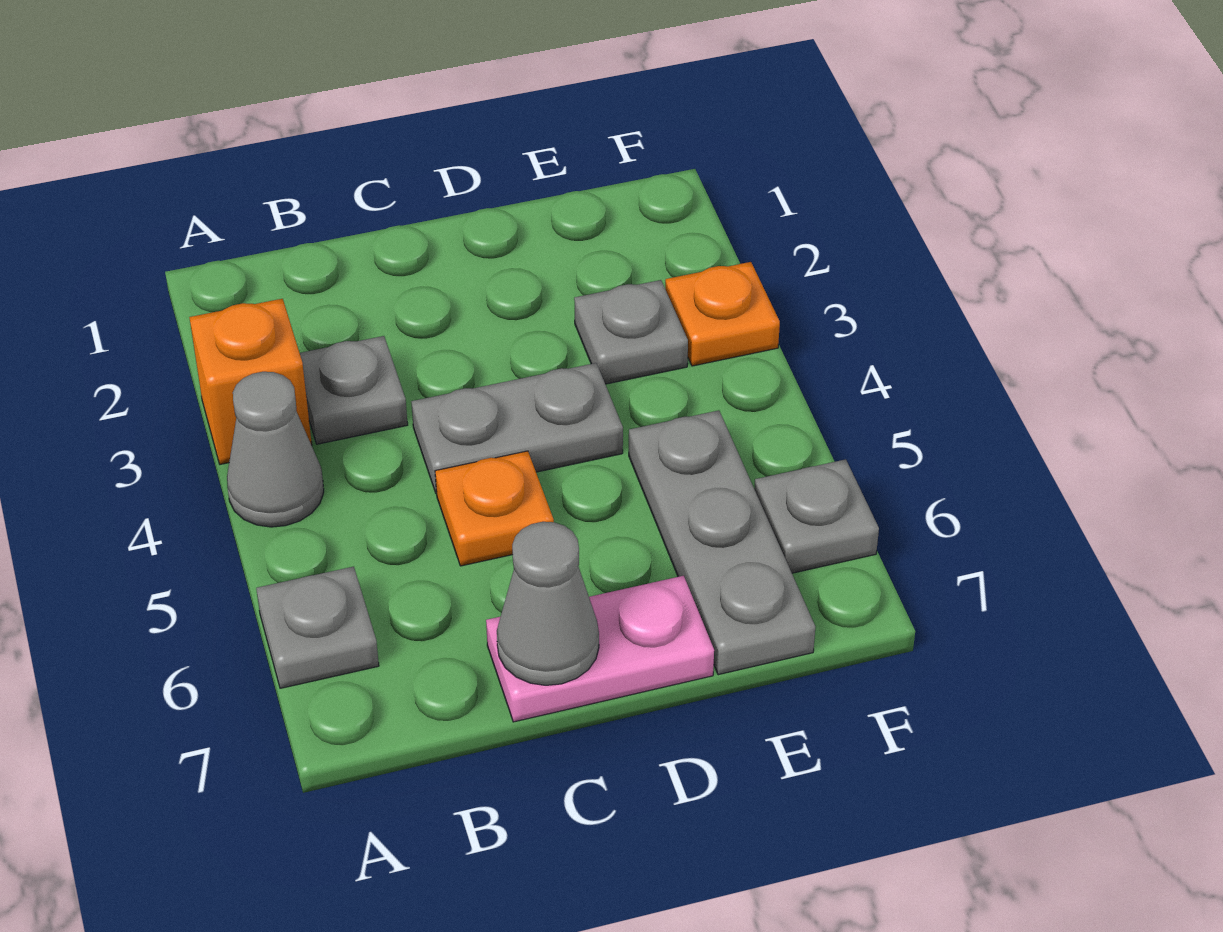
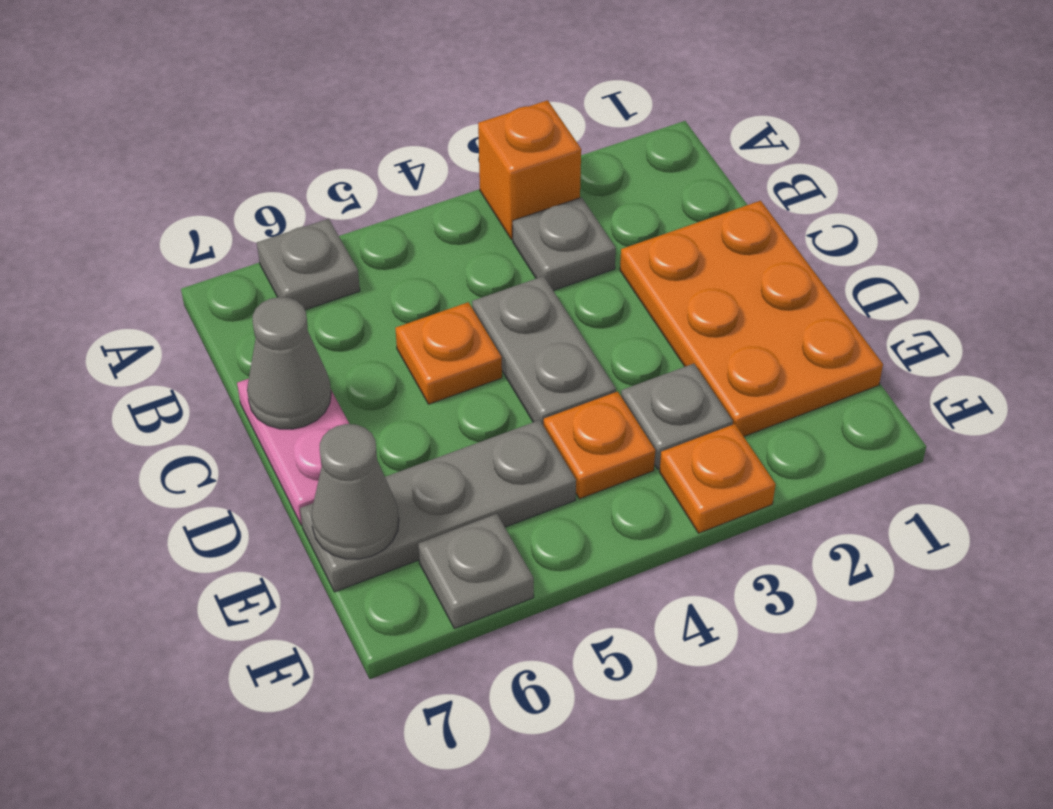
grey cone A4 level 1 -> grey cone E7 level 2
none -> orange plate C1:E2 level 1
none -> orange plate E4 level 1

